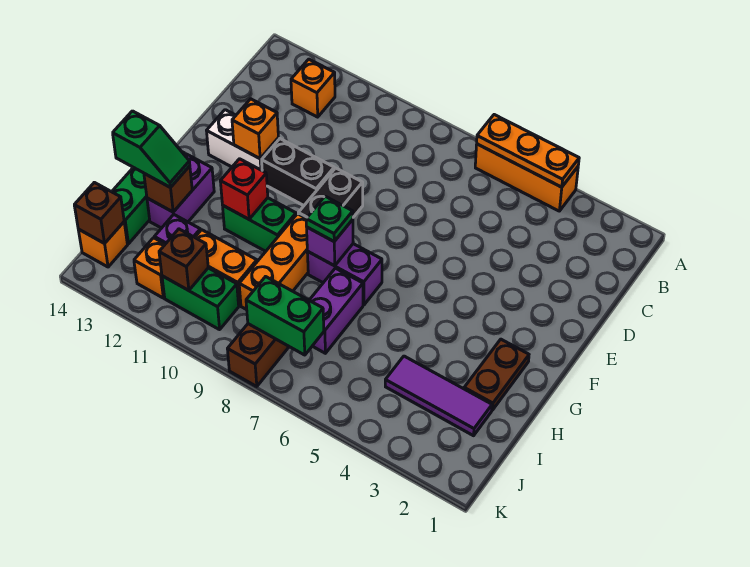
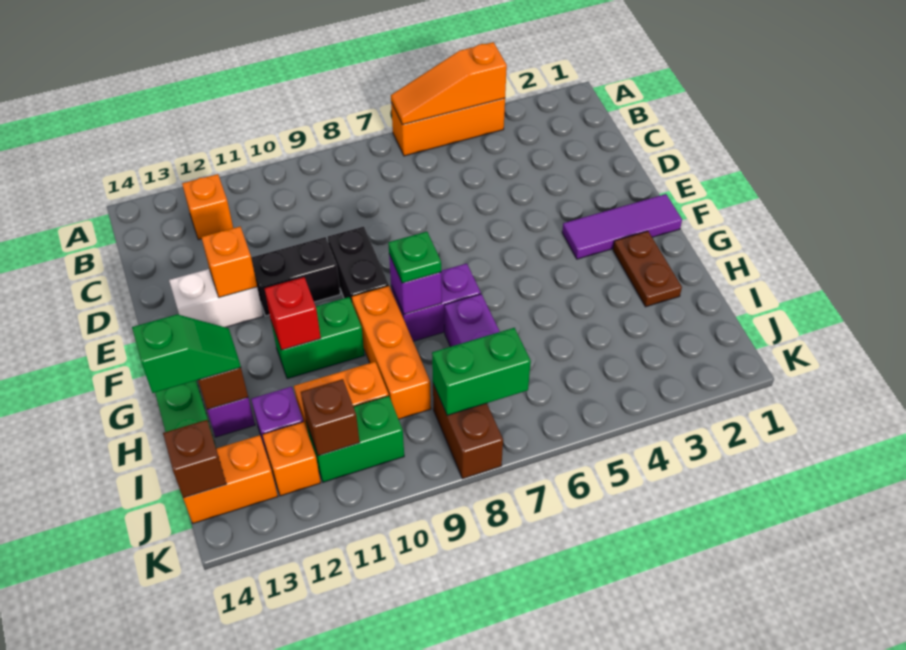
orange plate A4:A6 level 2 -> orange slope A4:A6 level 2 top 4
purple tile I2:I4 level 1 -> purple tile F1:F3 level 1
orange brick J14 level 1 -> orange brick J13:J14 level 1

